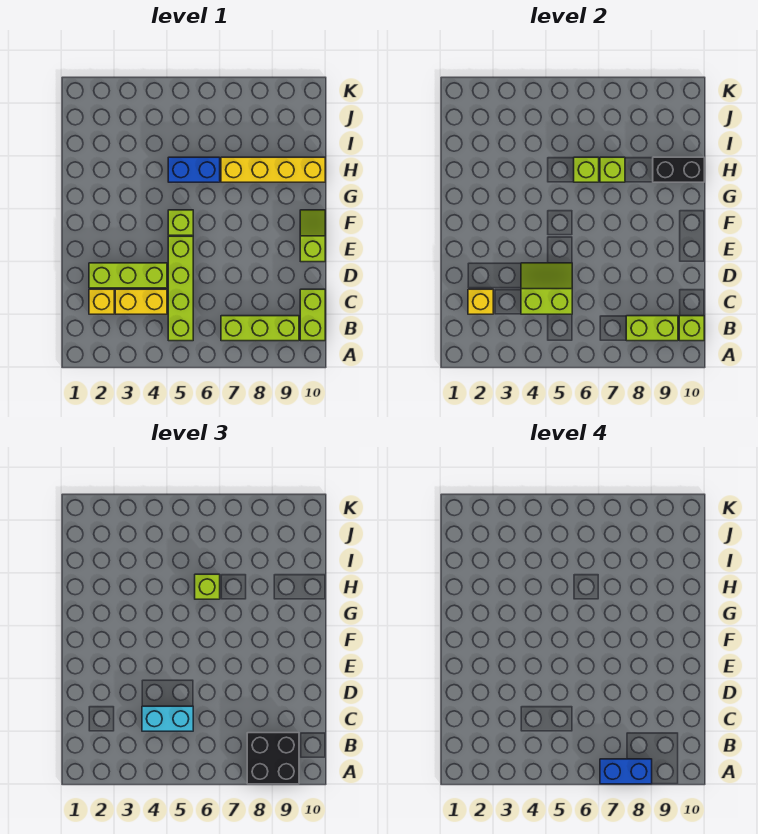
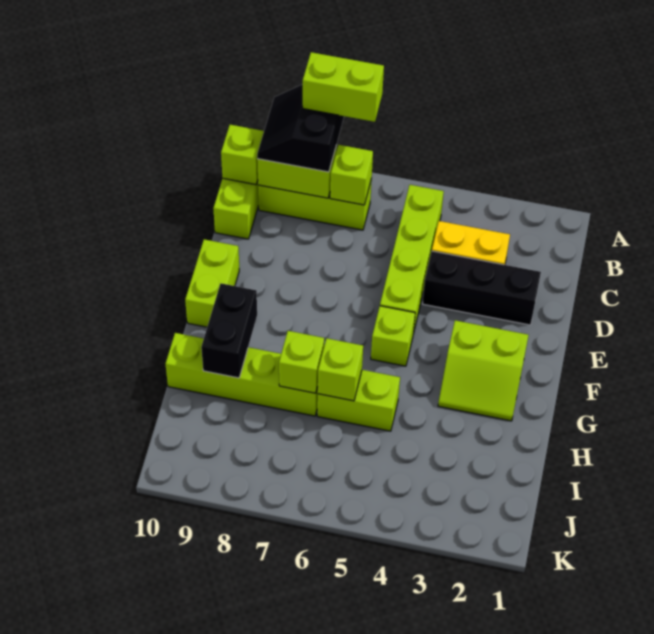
blue brick A7:A8 level 4 -> lime brick A7:A8 level 4
black brick A8:B9 level 3 -> black slope A8:B9 level 3 top 8
yellow brick C2 level 1 -> none
yellow brick C2 level 2 -> none
lime slope C4:D5 level 2 top C -> lime slope F2:G3 level 1 top F
cyan brick C4:C5 level 3 -> none
lime brick D2:D4 level 1 -> black brick D2:D4 level 1
lime slope E10:F10 level 1 top E -> lime brick E10:F10 level 1
blue brick H5:H6 level 1 -> lime brick H5:H6 level 1
lime brick H6 level 3 -> lime brick B7 level 2
yellow brick H7:H10 level 1 -> lime brick H7:H10 level 1
black brick H9:H10 level 2 -> black brick G9:H9 level 2

